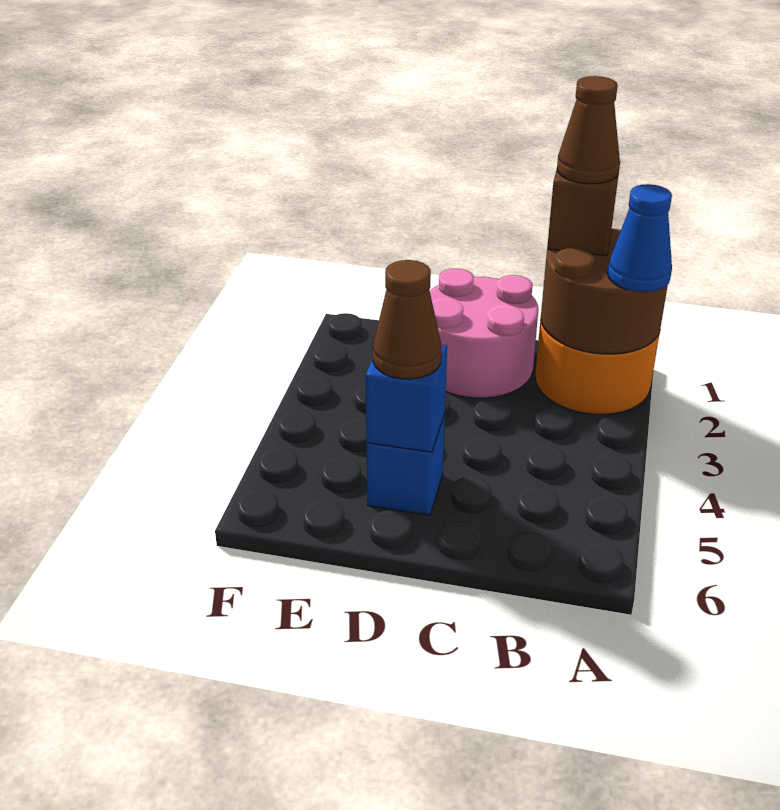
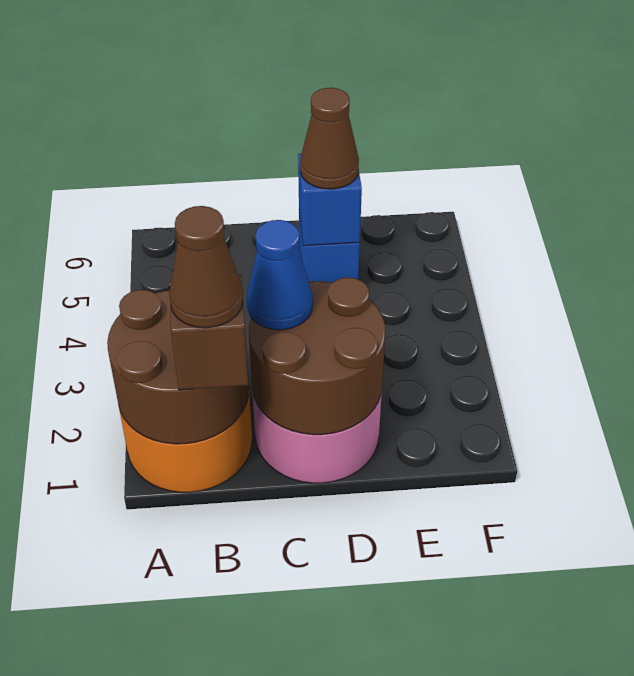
blue cone A2 level 3 -> blue cone C2 level 3
none -> brown round brick C1:D2 level 2

